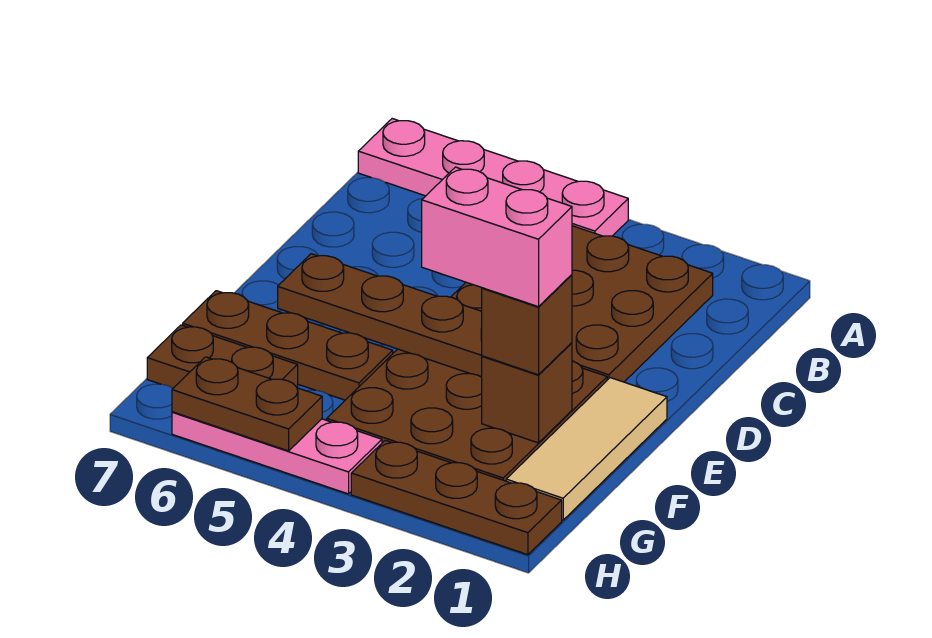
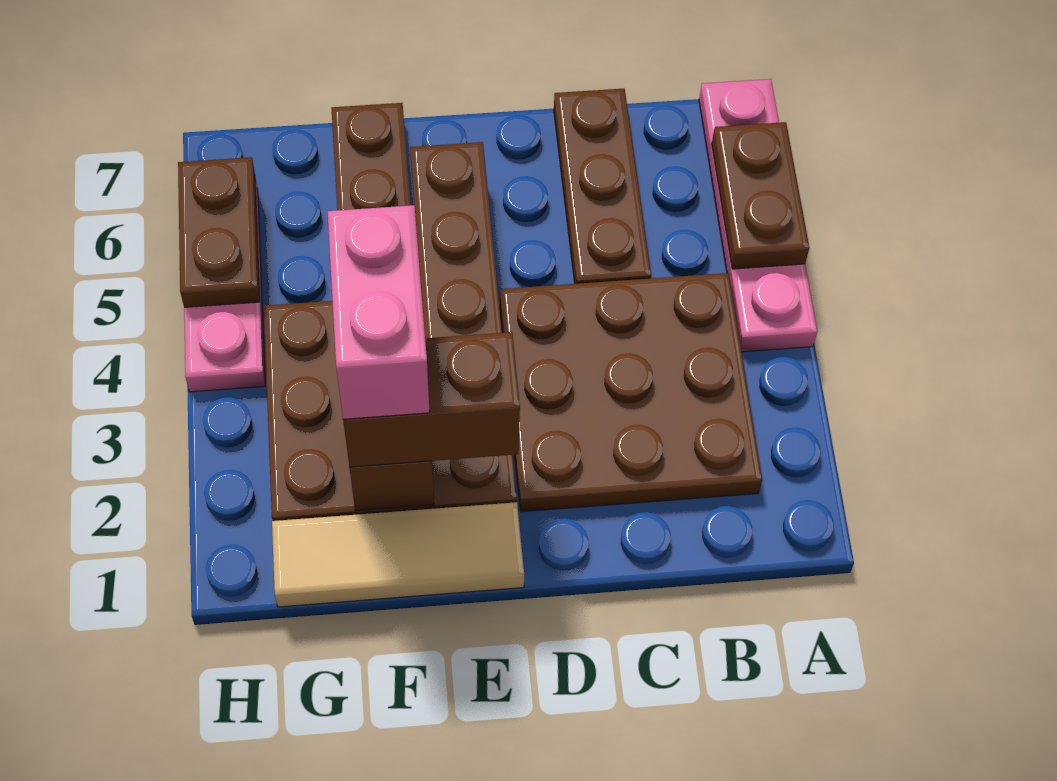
brown brick F2 level 3 -> brown brick E2:F2 level 3
brown plate G6:G7 level 1 -> brown plate A5:A6 level 2
brown plate H1:H3 level 1 -> brown plate C5:C7 level 1

